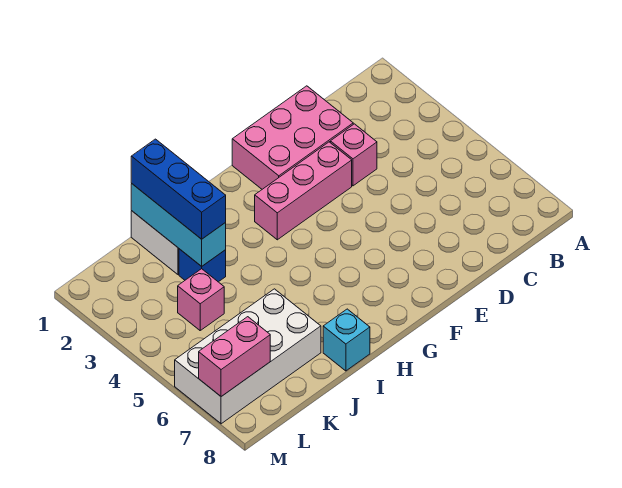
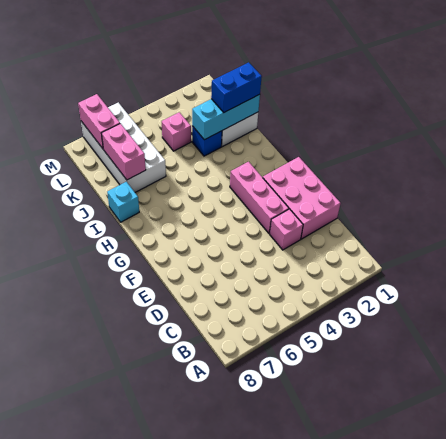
blue brick J1:J3 level 3 -> blue brick J1:J2 level 3
none -> pink brick J7:K7 level 2

